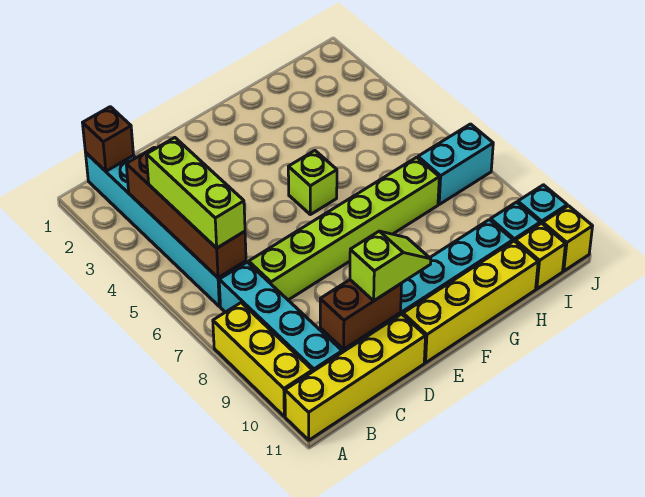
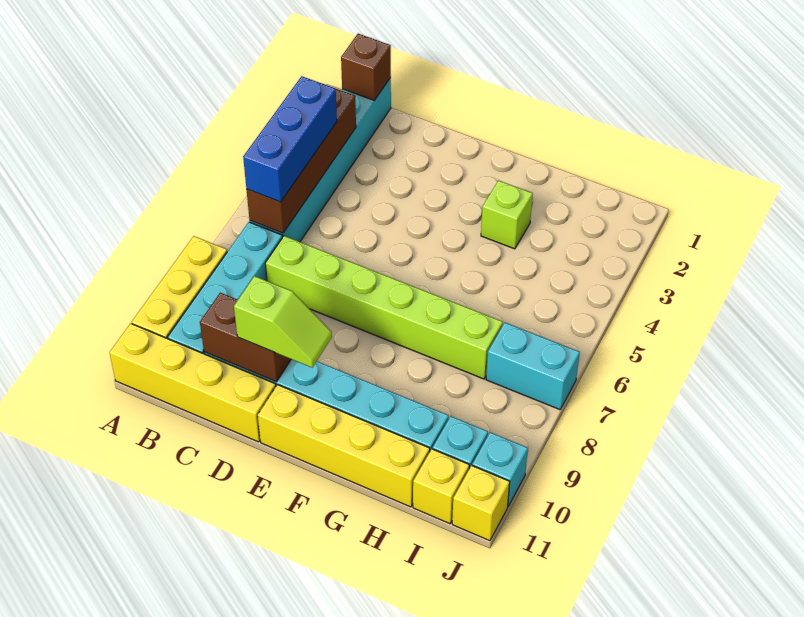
lime brick B4:B6 level 3 -> blue brick B4:B6 level 3
lime brick F5 level 1 -> lime brick G3 level 1

